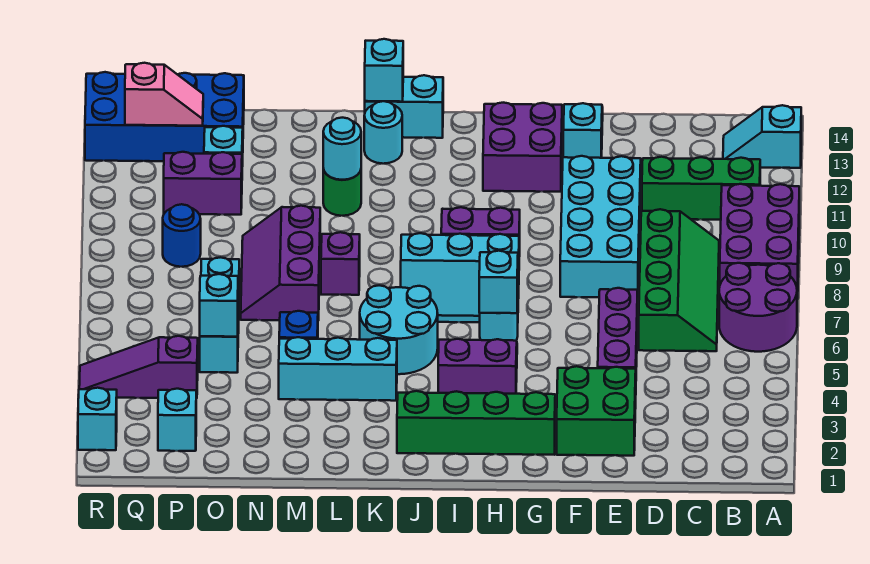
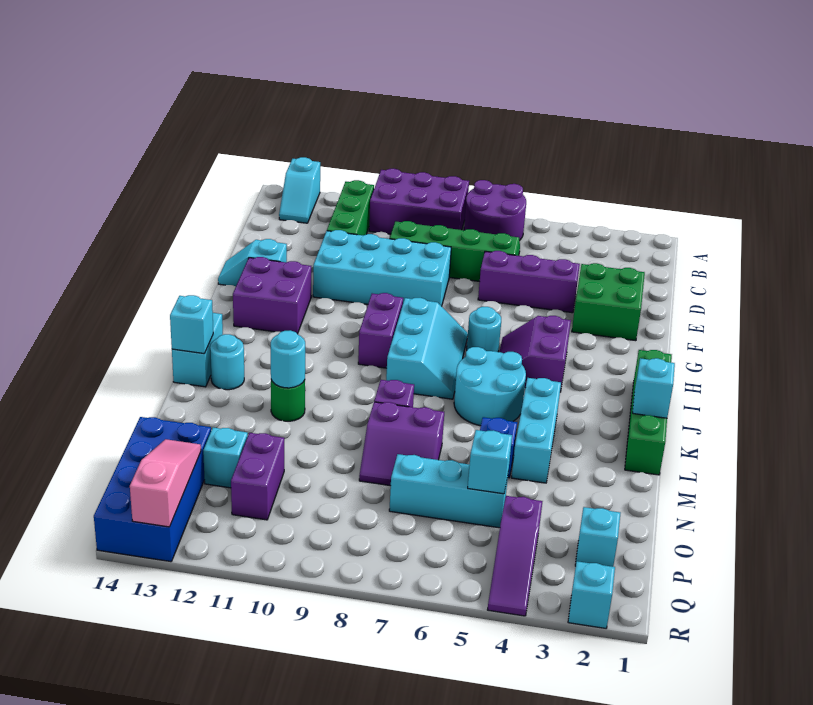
green brick G2:J2 level 1 -> green brick I1:L1 level 1
cyan brick H6 level 2 -> cyan brick K1 level 2
purple slope M7:N9 level 1 top M -> purple slope M7:N8 level 1 top M
blue round brick P9 level 1 -> none
pink slope P13:Q13 level 2 top Q -> pink slope P13:R13 level 2 top R

